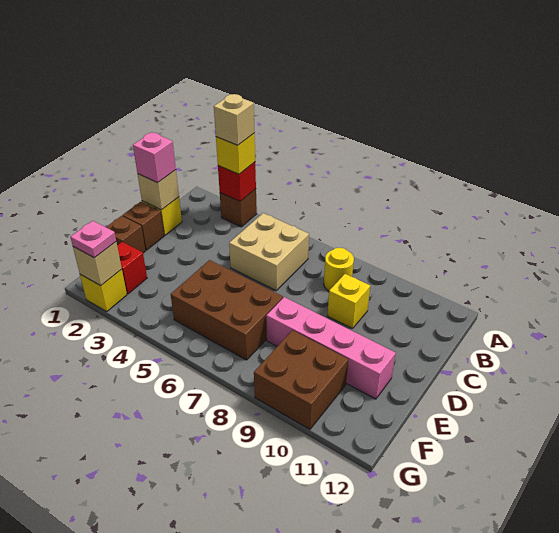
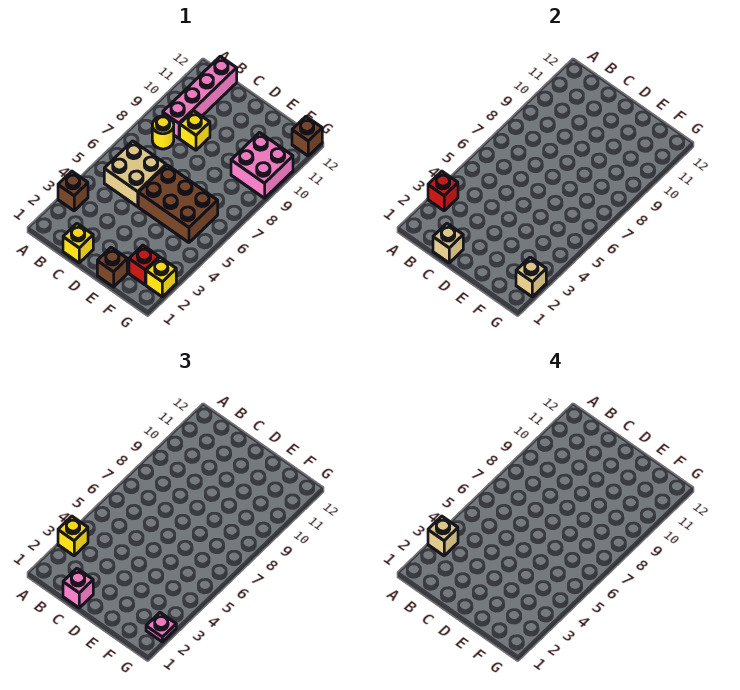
brown brick D1 level 1 -> brown brick G12 level 1
brown brick E5:F7 level 1 -> brown brick D5:F6 level 1
pink brick E8:E11 level 1 -> pink brick B9:B12 level 1
brown brick F9:G10 level 1 -> pink brick F9:G10 level 1

